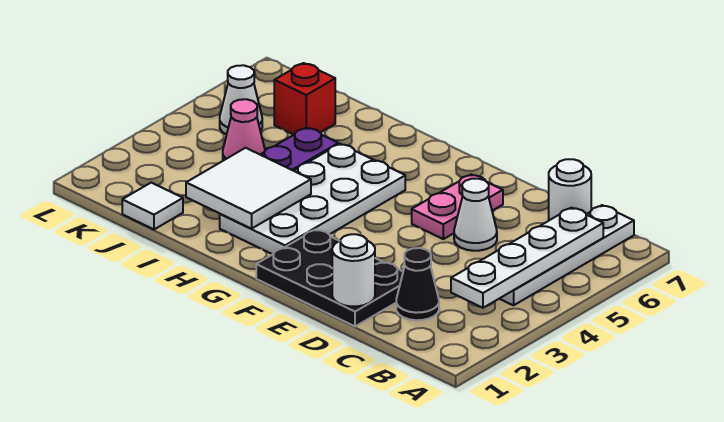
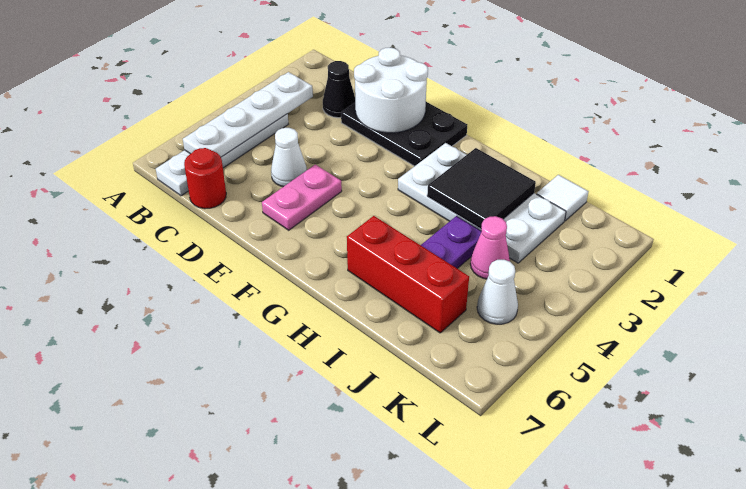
white round brick C7 level 1 -> red round brick C7 level 1
white round brick D1 level 2 -> white round brick D1:E2 level 2
white plate G2:H5 level 1 -> white plate G2:J3 level 1
white tile H2:I3 level 2 -> black tile H2:I3 level 2
red brick J6 level 1 -> red brick H6:J6 level 1

